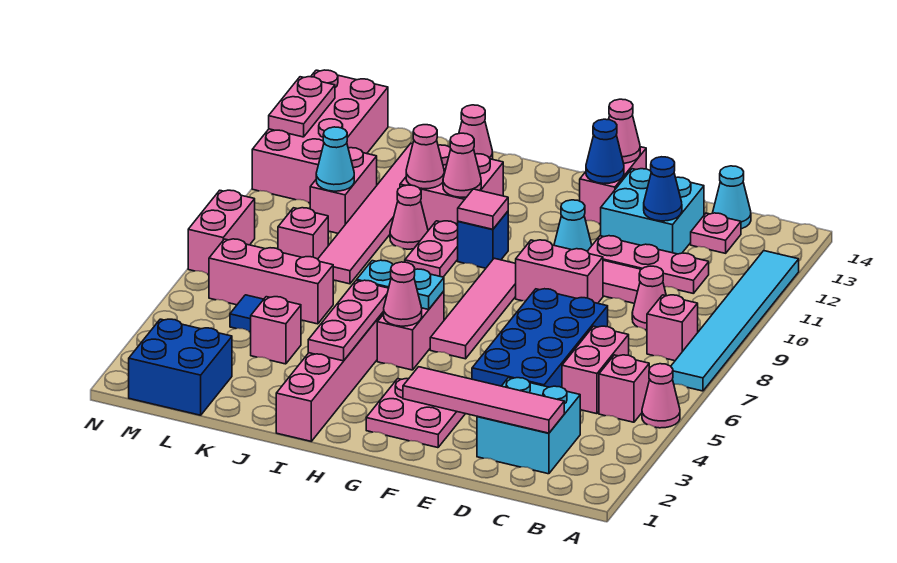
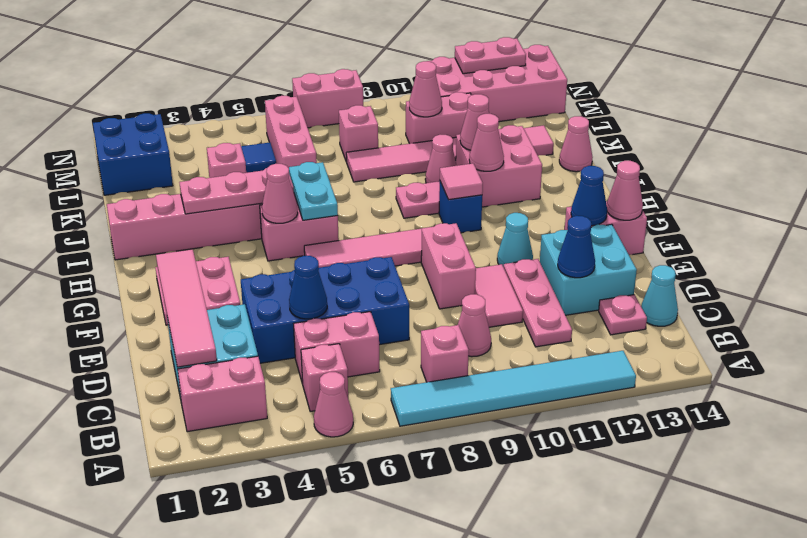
none -> pink brick B2:B3 level 1
none -> blue cone D5 level 2
cyan cone L10 level 2 -> pink cone L10 level 2

